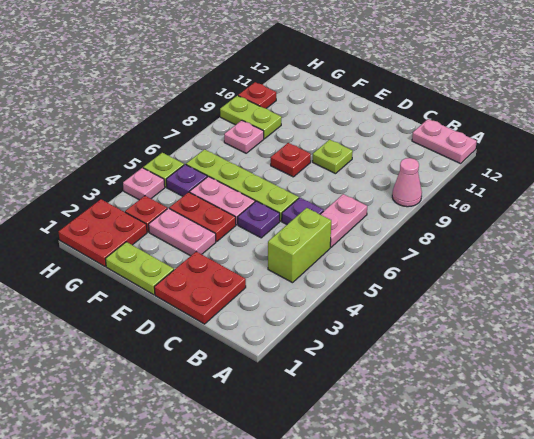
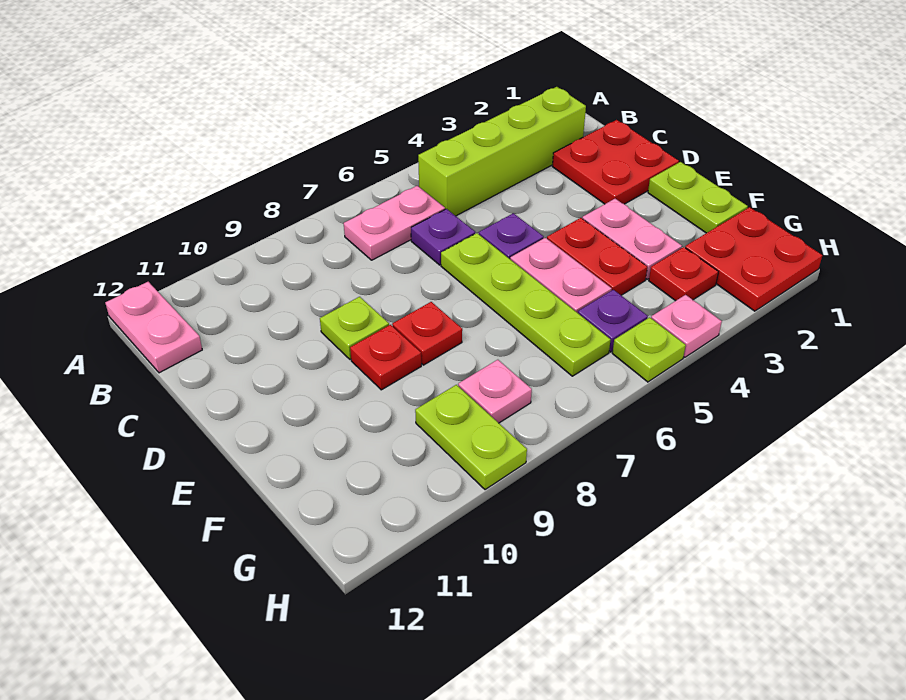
pink cone A9 level 1 -> none
lime brick B4:B5 level 1 -> lime brick B2:B5 level 1
red plate H10 level 1 -> red plate E9 level 1

